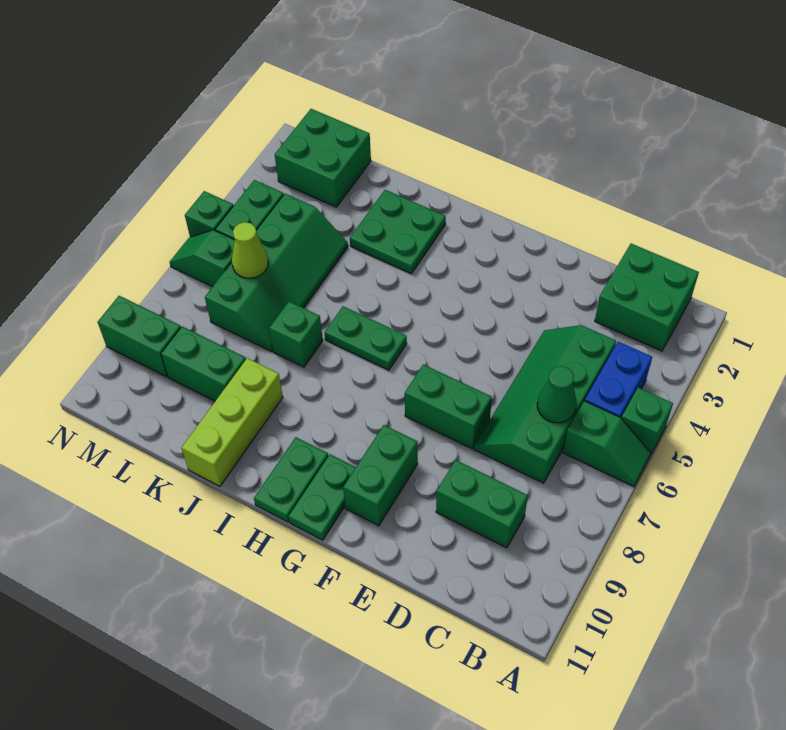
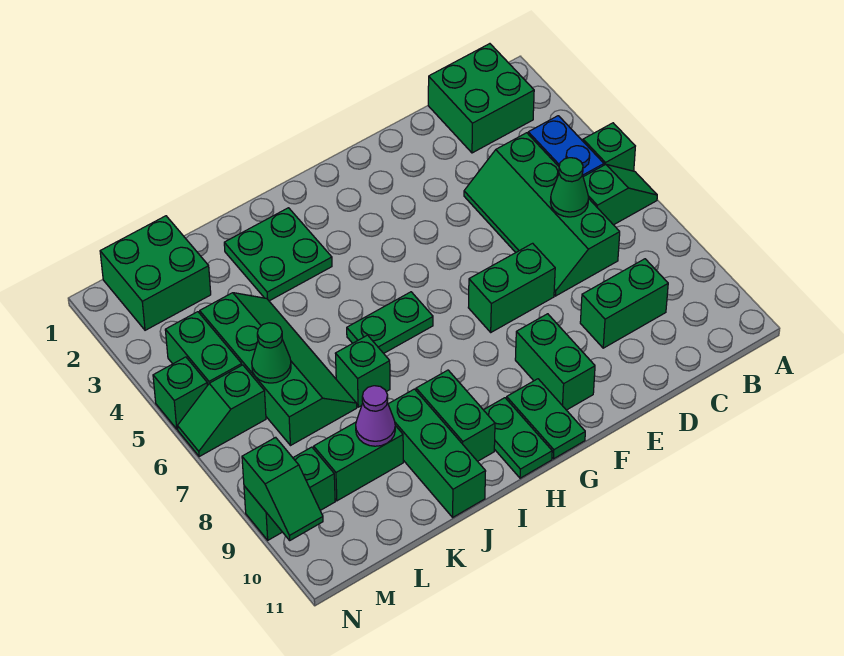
none -> green brick I9:I10 level 1
lime brick J9:J11 level 1 -> green brick J9:J11 level 1
none -> purple cone K9 level 2
lime cone L6 level 2 -> green cone L6 level 2
none -> green slope N9:N10 level 2 top 9

